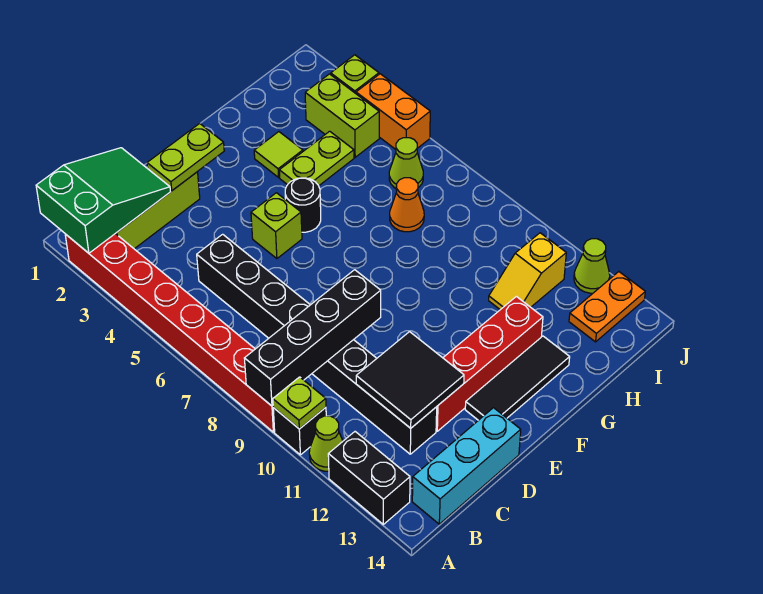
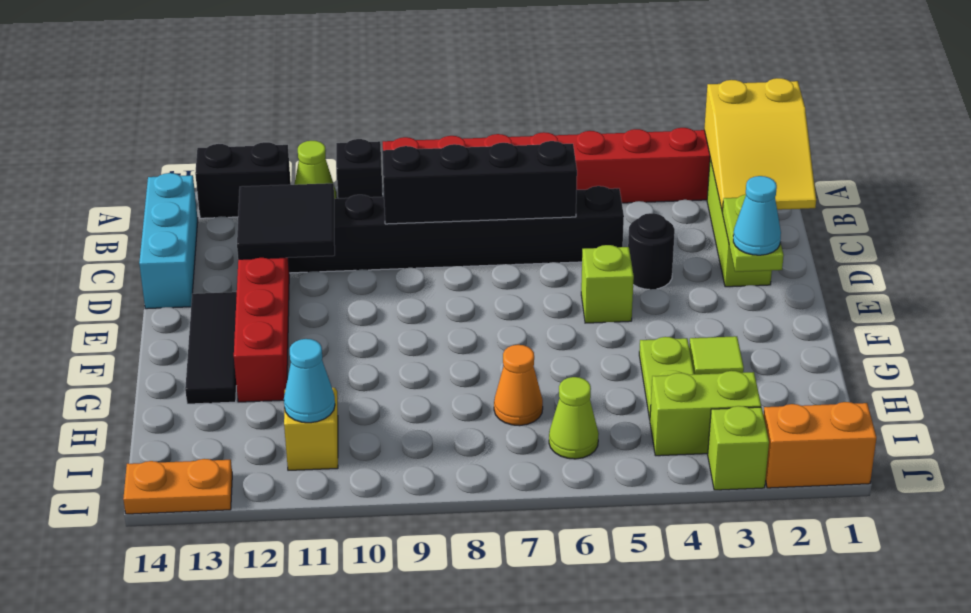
green slope A1:C2 level 2 top A -> yellow slope A1:C2 level 2 top A
black brick A9:D9 level 2 -> black brick C6:C9 level 2
lime plate A10 level 2 -> none
none -> cyan cone E2 level 3
black round brick F5 level 1 -> black round brick D4 level 1
none -> cyan cone I11 level 2
orange plate I13:J13 level 1 -> orange plate J13:J14 level 1
orange brick J4:J5 level 1 -> orange brick J1:J2 level 1
lime cone J12 level 1 -> none

